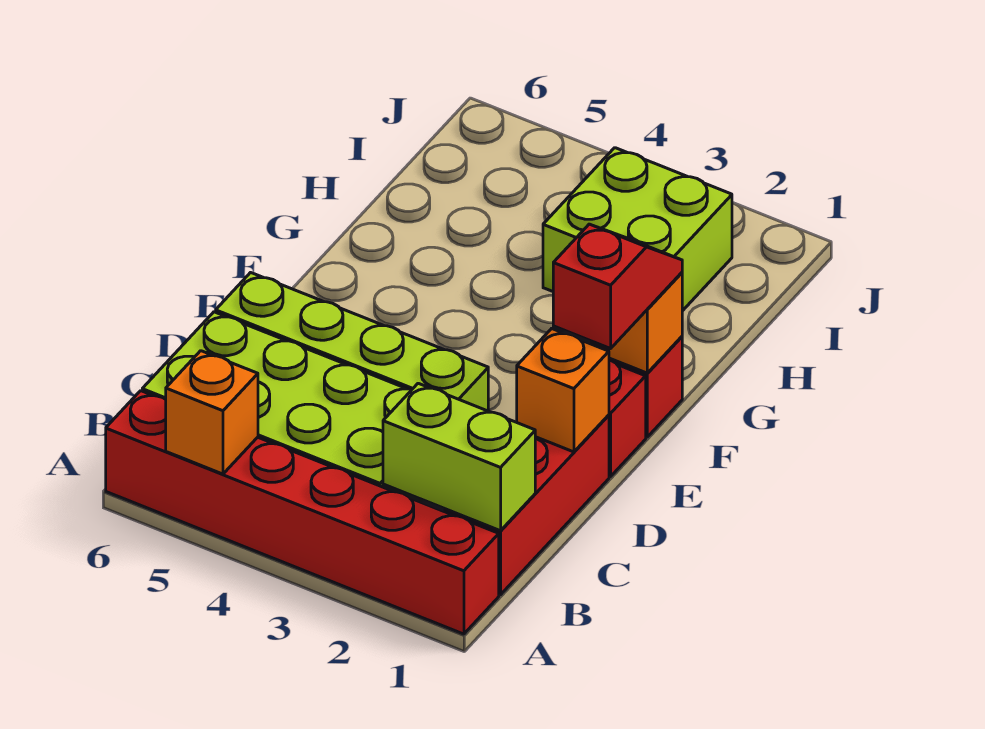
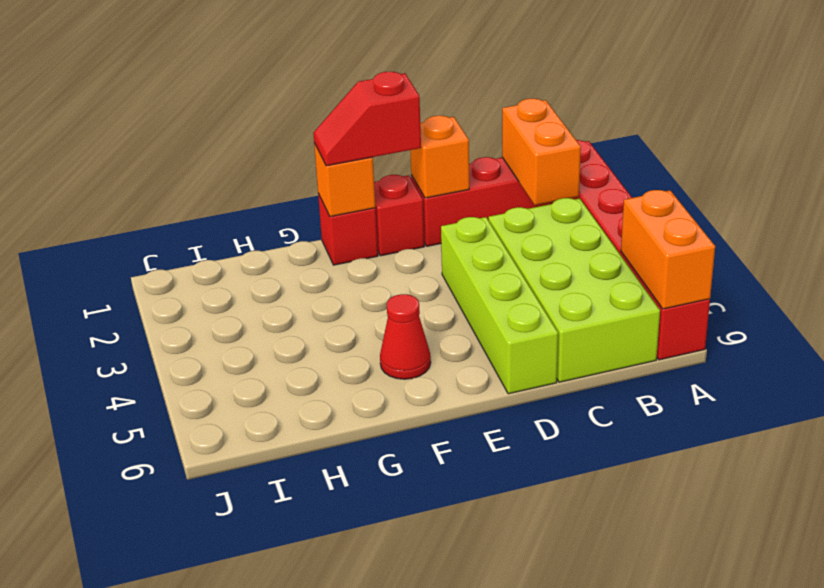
orange brick A5 level 2 -> orange brick A5:A6 level 2
lime brick B1:B2 level 2 -> orange brick B1:B2 level 2
none -> red cone F5 level 1
lime brick H2:I3 level 1 -> none

